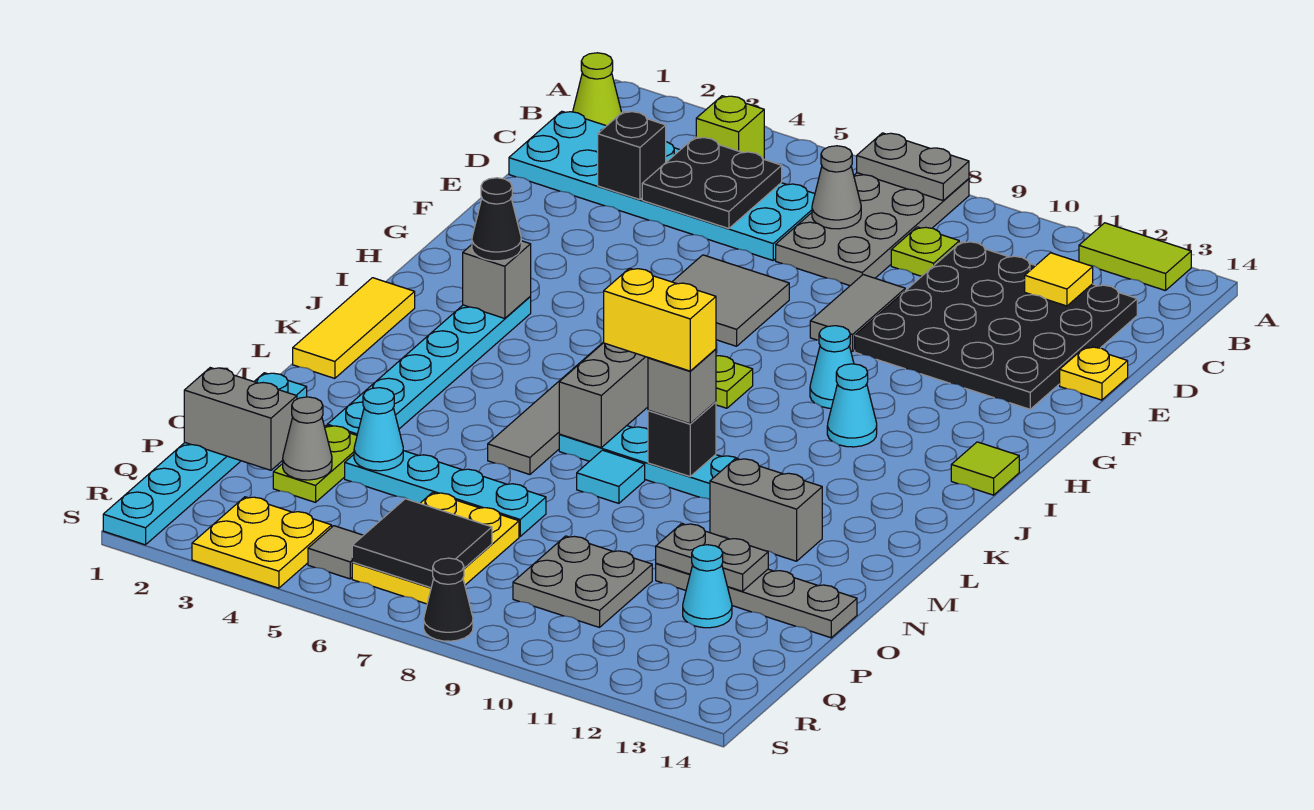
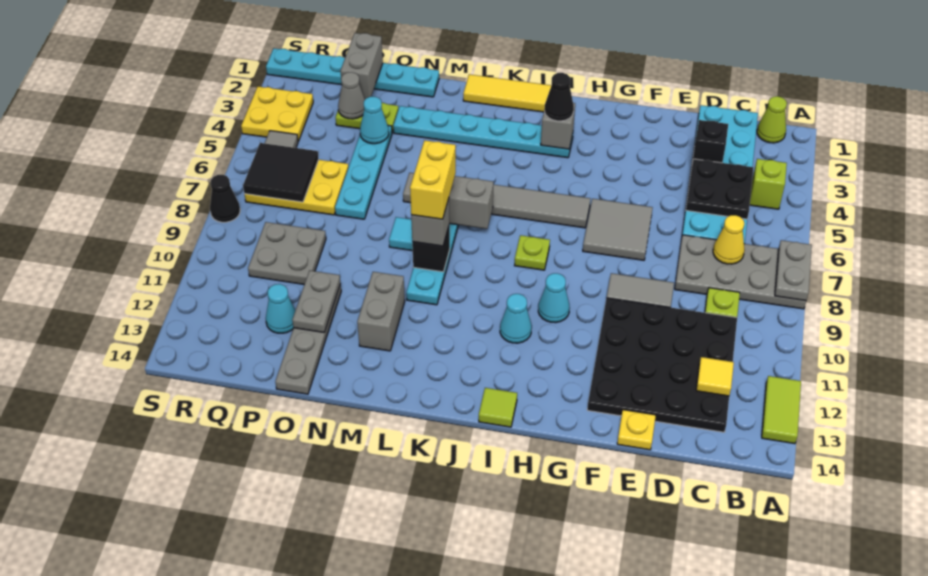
grey cone C7 level 2 -> yellow cone C7 level 2

